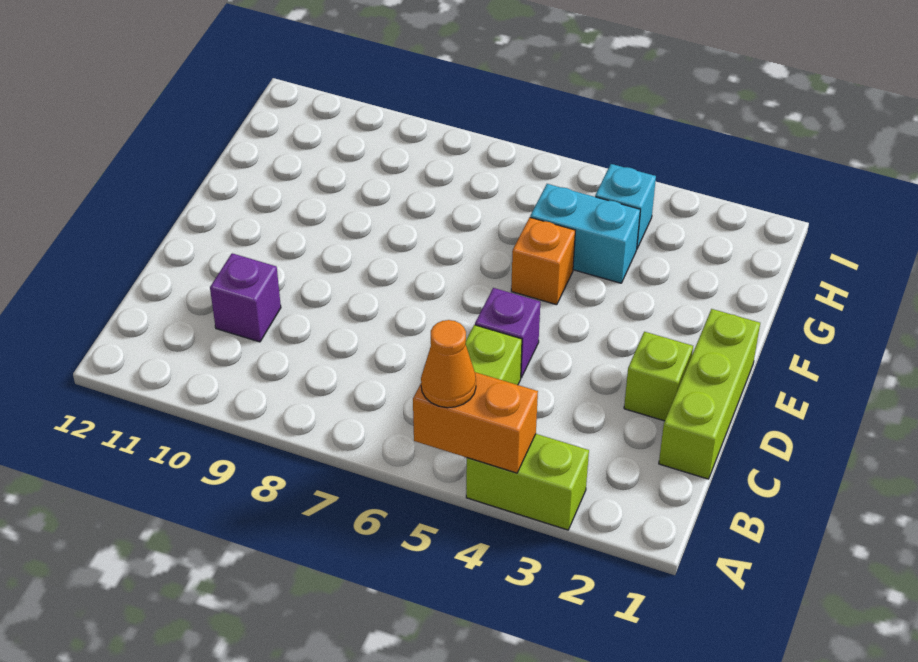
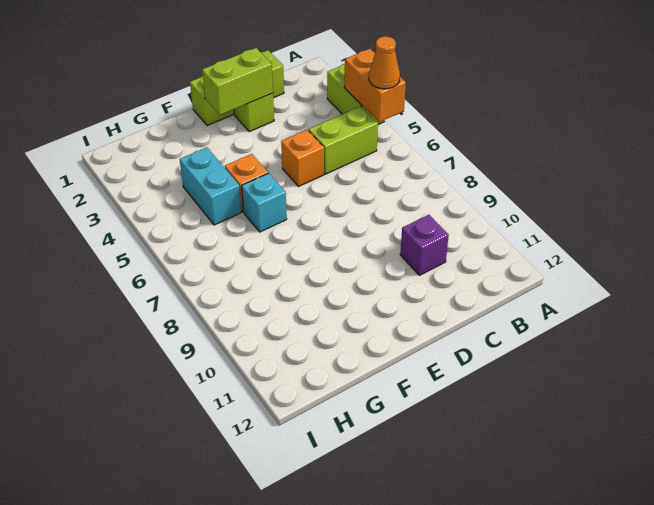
none -> lime brick D2:E2 level 2
purple brick D5 level 1 -> orange brick D5 level 1
cyan brick H4 level 1 -> cyan brick F6 level 1

